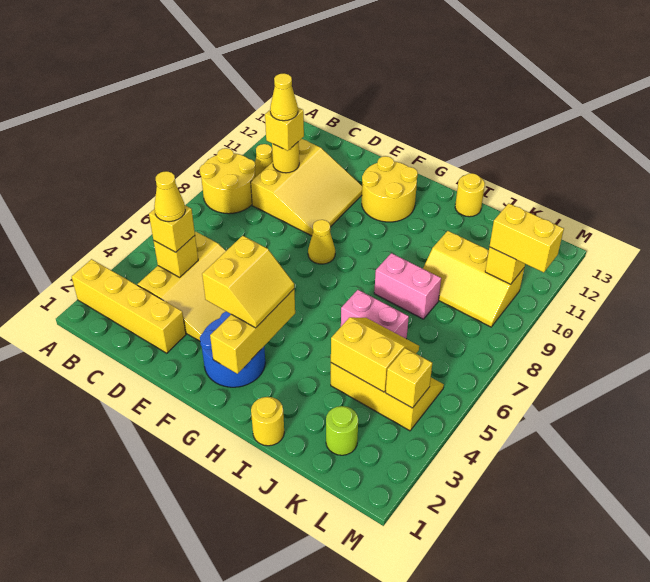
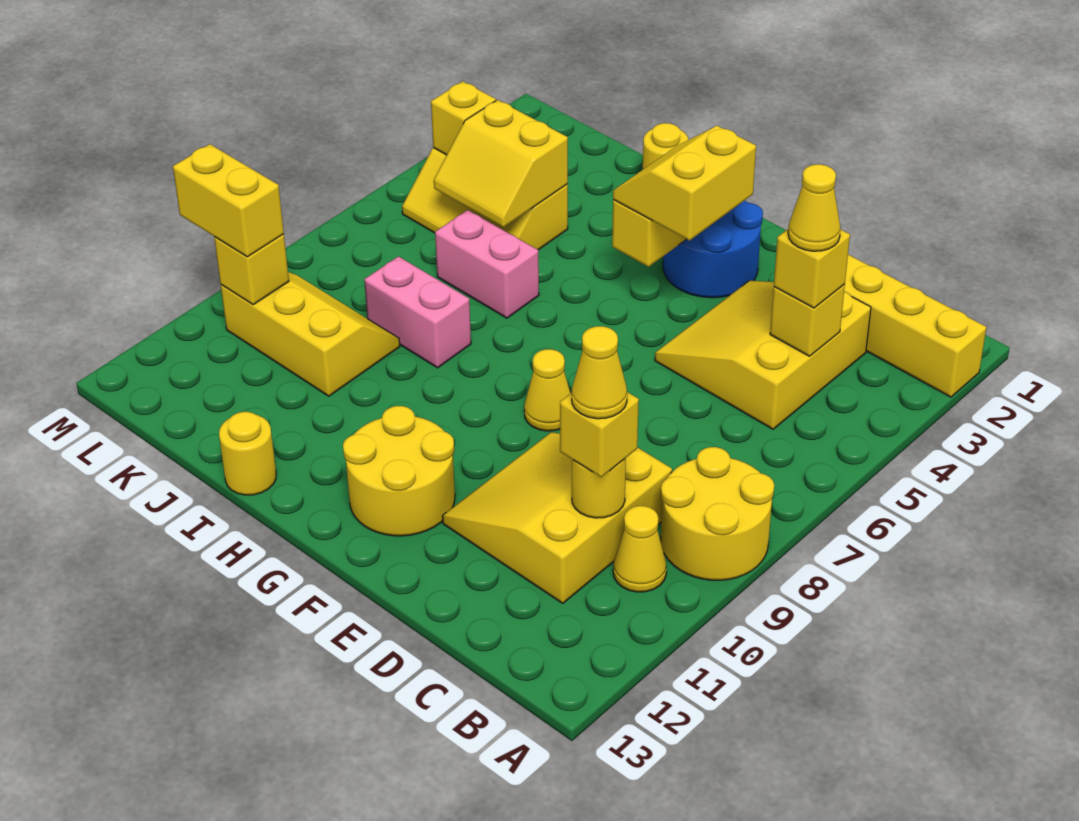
lime round brick K2 level 1 -> none

